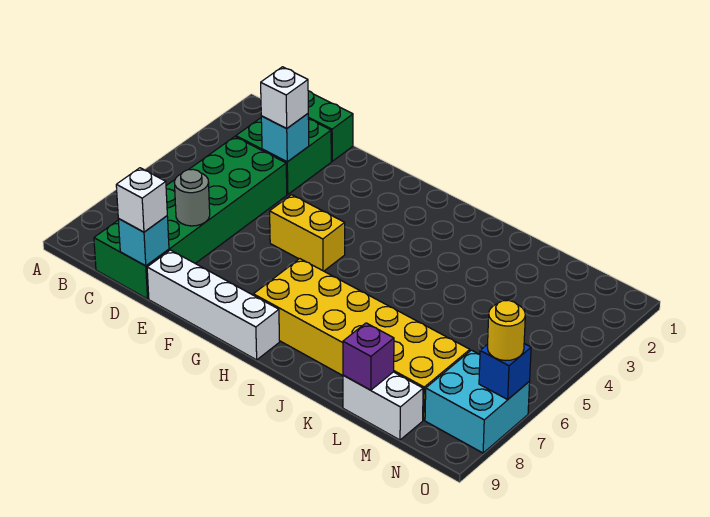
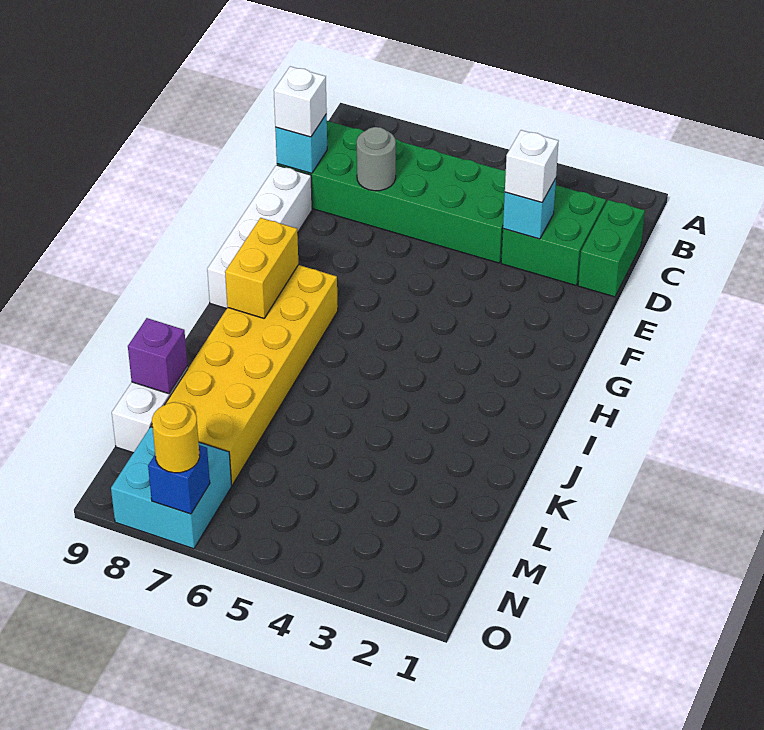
yellow brick F5:G5 level 1 -> yellow brick H8:I8 level 2

